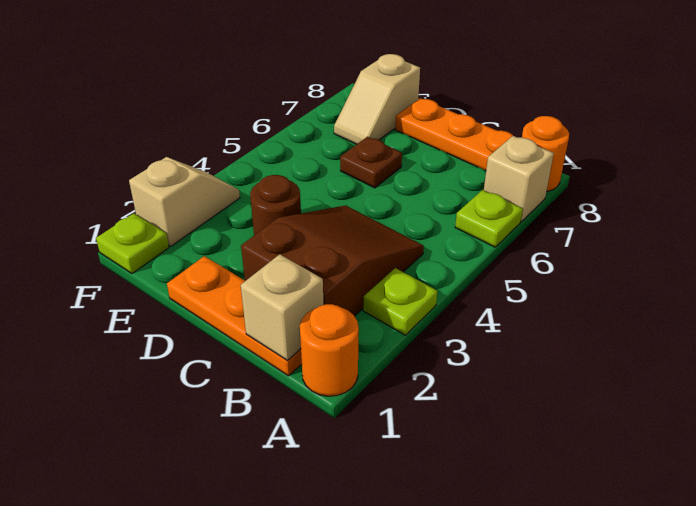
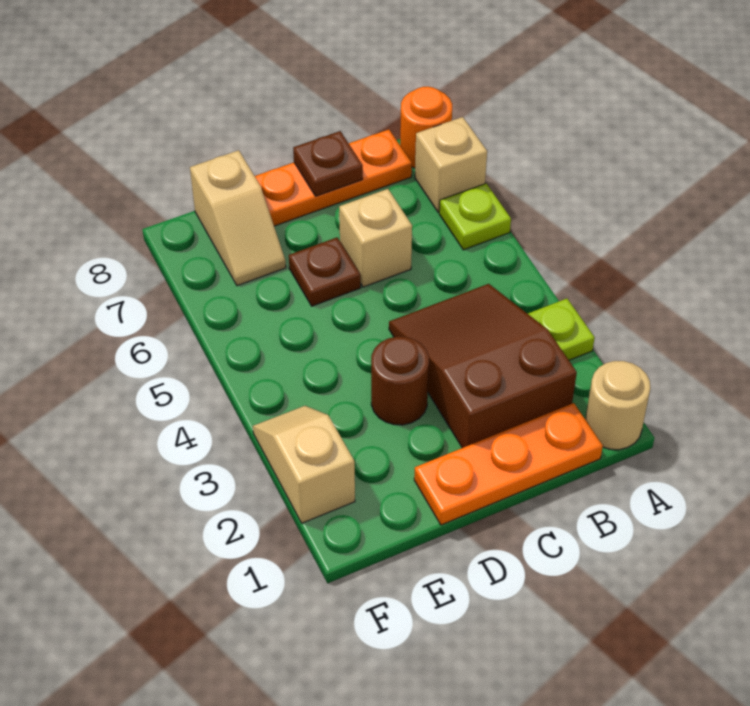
orange round brick A1 level 1 -> tan round brick A1 level 1
tan brick B1 level 2 -> tan brick C6 level 1
none -> brown plate C8 level 2
lime plate F1 level 1 -> none

